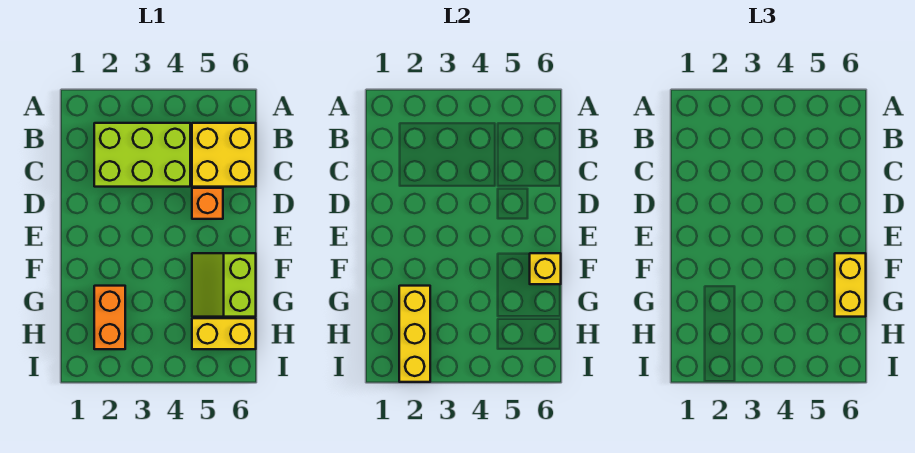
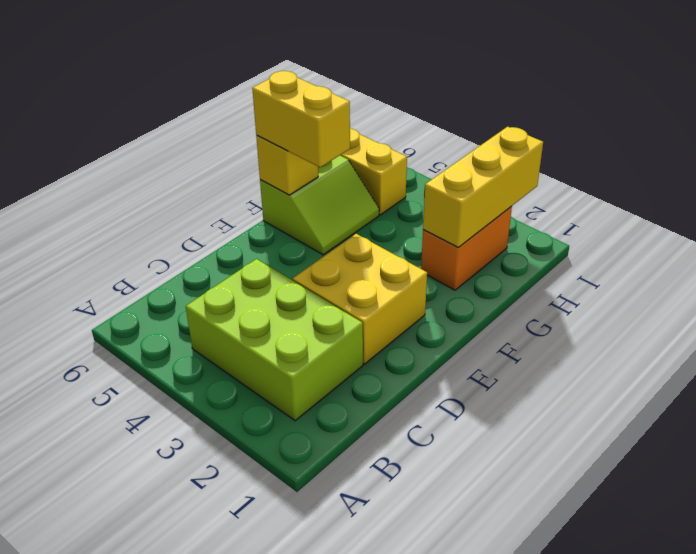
yellow brick B5:C6 level 1 -> yellow brick D2:E3 level 1
orange brick D5 level 1 -> none
yellow brick F6:G6 level 3 -> yellow brick F5:F6 level 3

